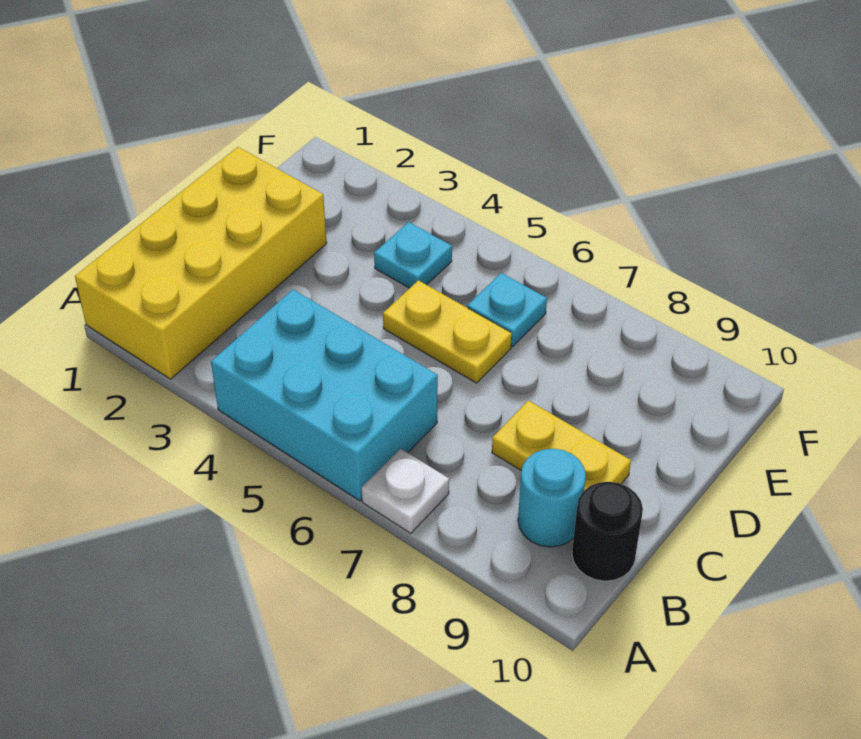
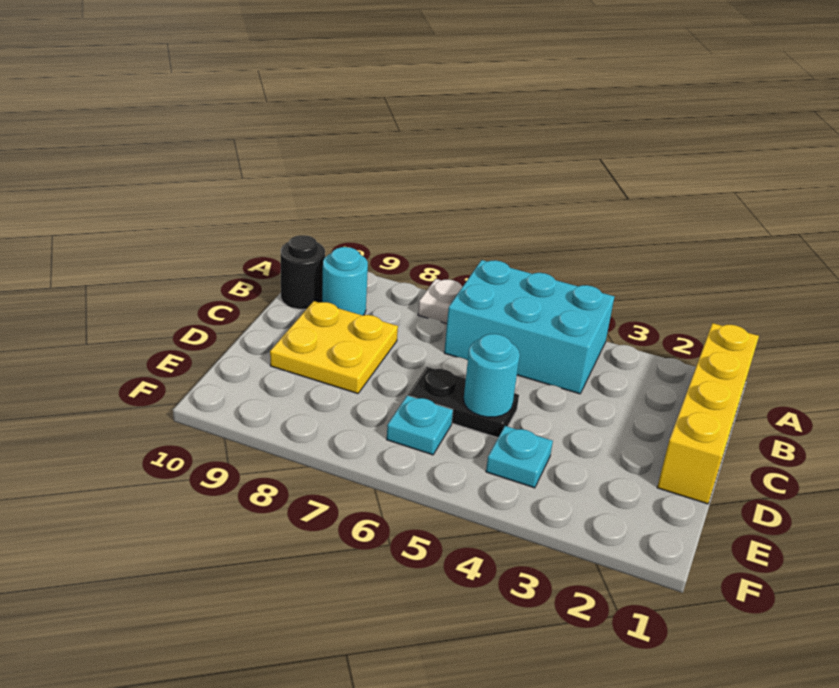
yellow brick A1:D2 level 1 -> yellow brick A1:D1 level 1
yellow plate C8:C9 level 1 -> yellow plate C8:D9 level 1
yellow plate D5:D6 level 1 -> black plate D5:D6 level 1
none -> cyan round brick D5 level 2

